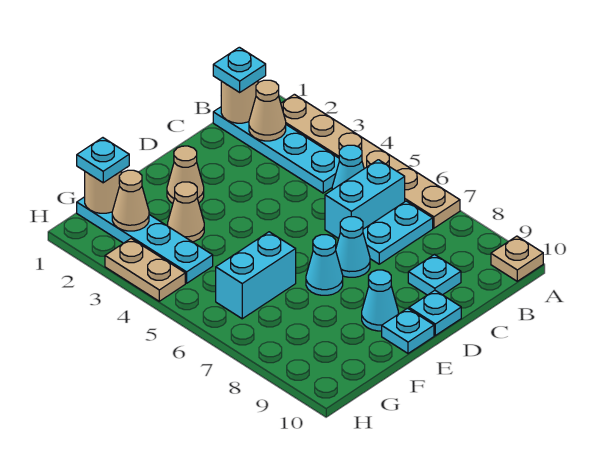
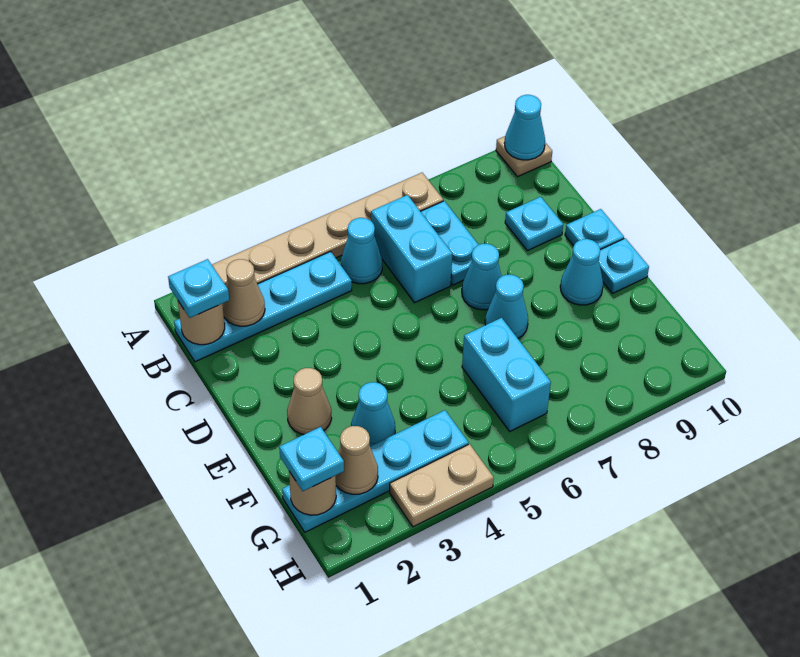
none -> cyan cone A10 level 2
tan cone F3 level 1 -> cyan cone F3 level 1

